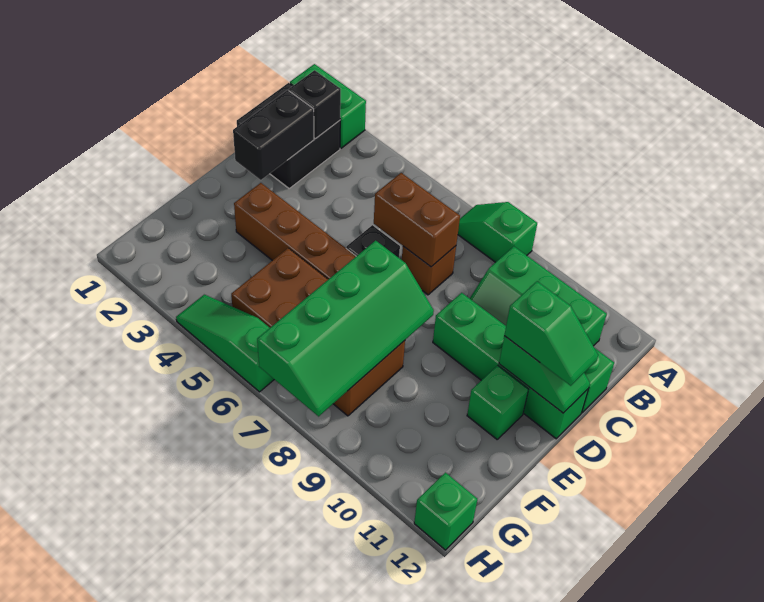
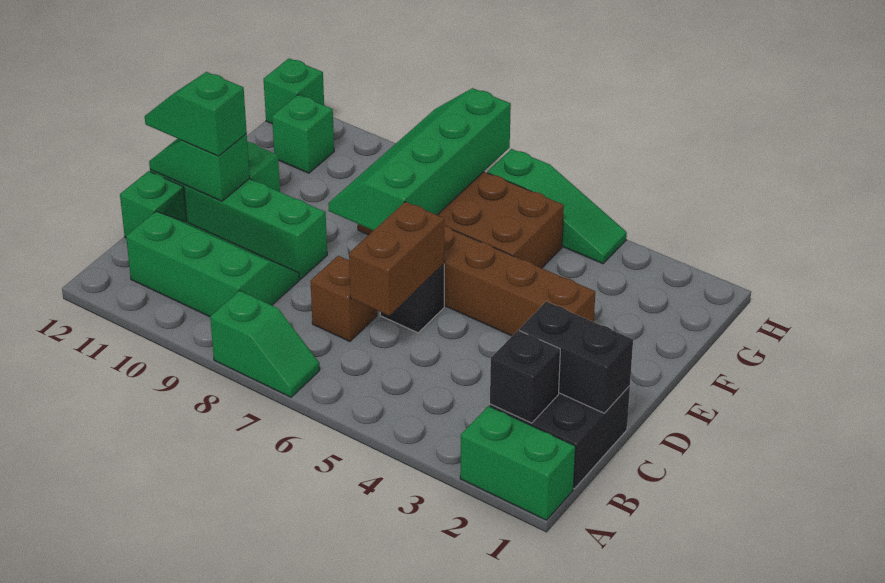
black brick C2:D2 level 2 -> black brick C1:C2 level 2
brown brick C6:C7 level 2 -> brown brick C6:D6 level 2
none -> green brick G11 level 1

